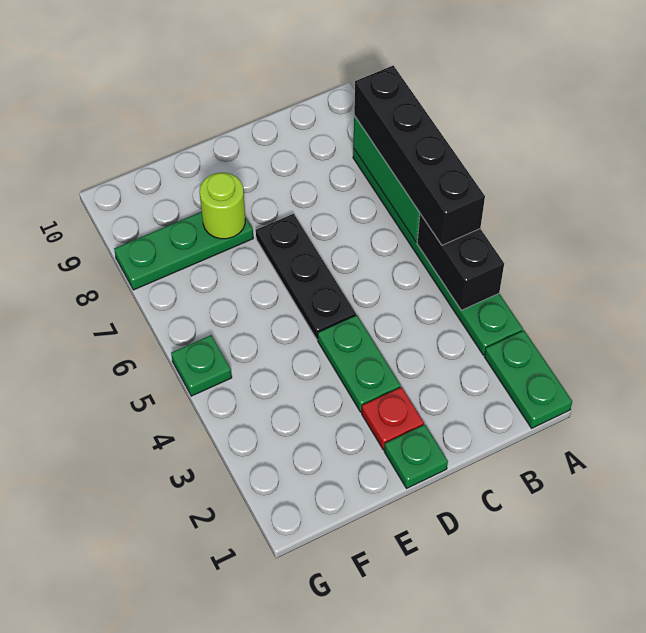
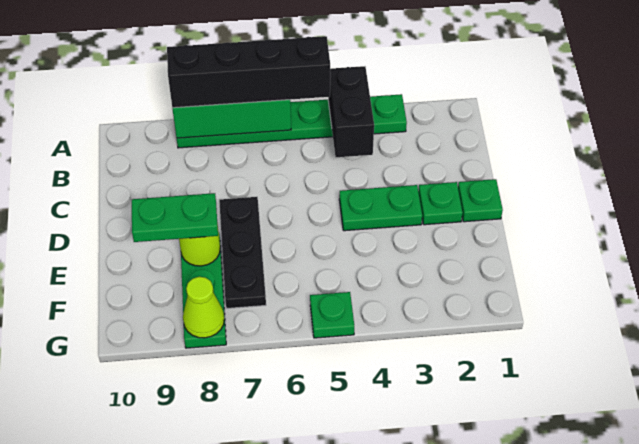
green plate A1:A2 level 1 -> green plate E8:E9 level 3
black brick A4:A5 level 2 -> black brick A4:B4 level 2
red plate D2 level 1 -> green plate D2 level 1
black plate D5:D7 level 1 -> black plate D7:F7 level 1
none -> lime cone G8 level 2

